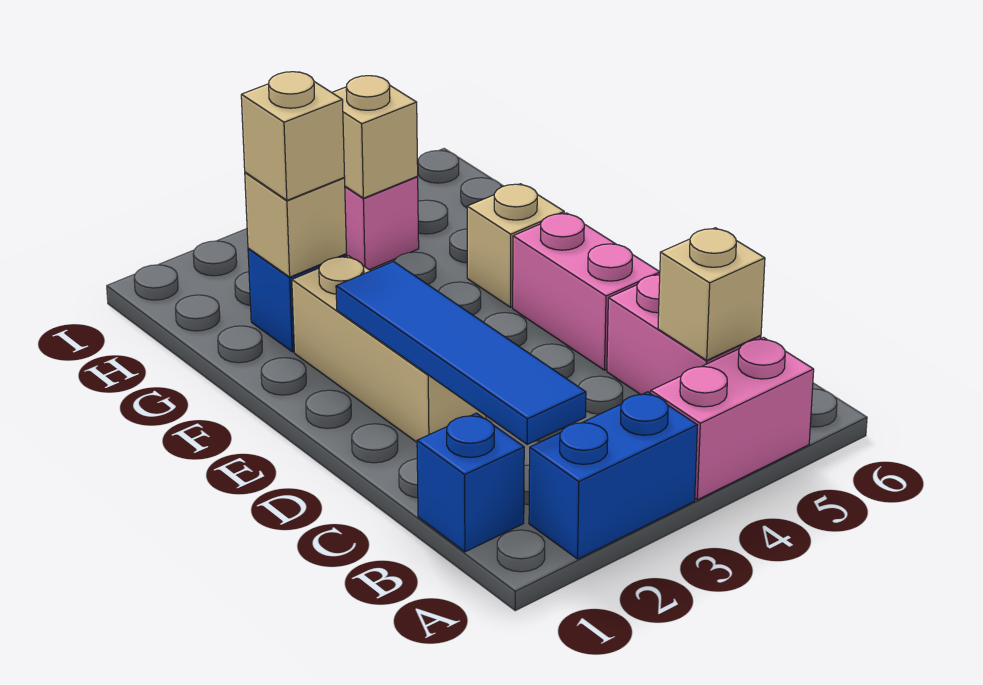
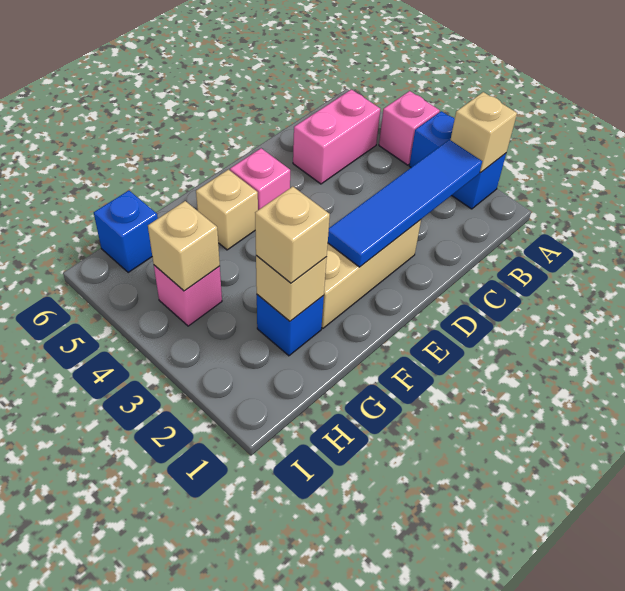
pink brick A4:A5 level 1 -> pink brick A4 level 1
blue brick B1 level 1 -> blue brick H6 level 1
tan brick B5 level 2 -> tan brick A2 level 2
pink brick D5:E5 level 1 -> pink brick E5 level 1

